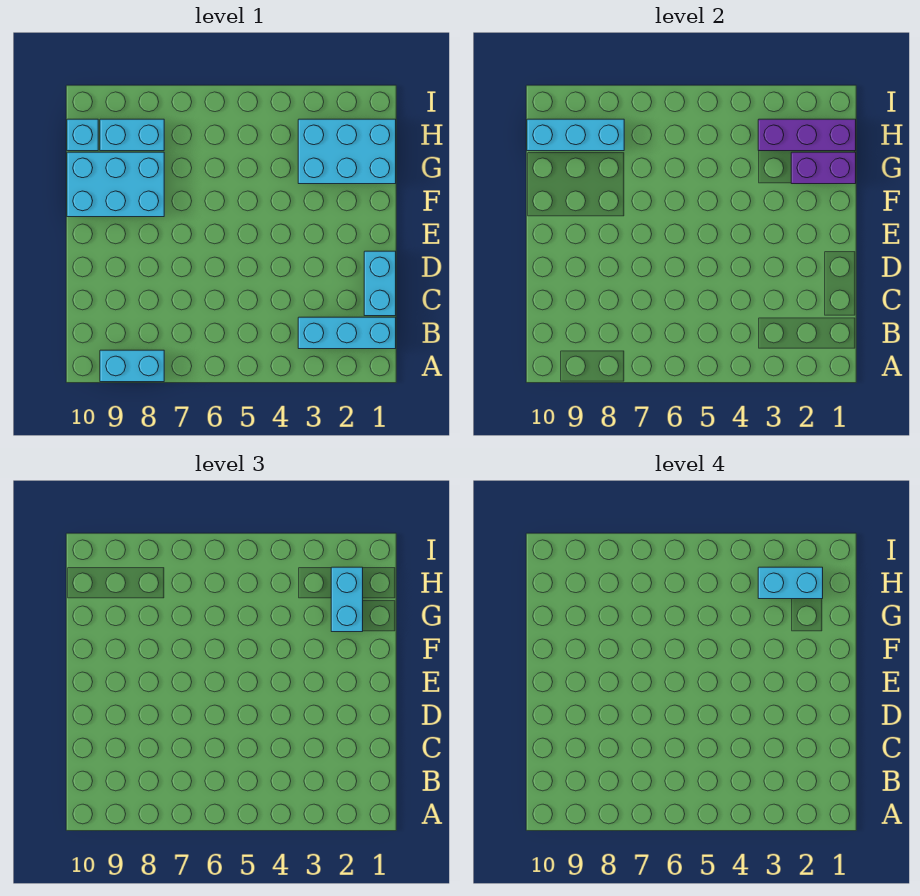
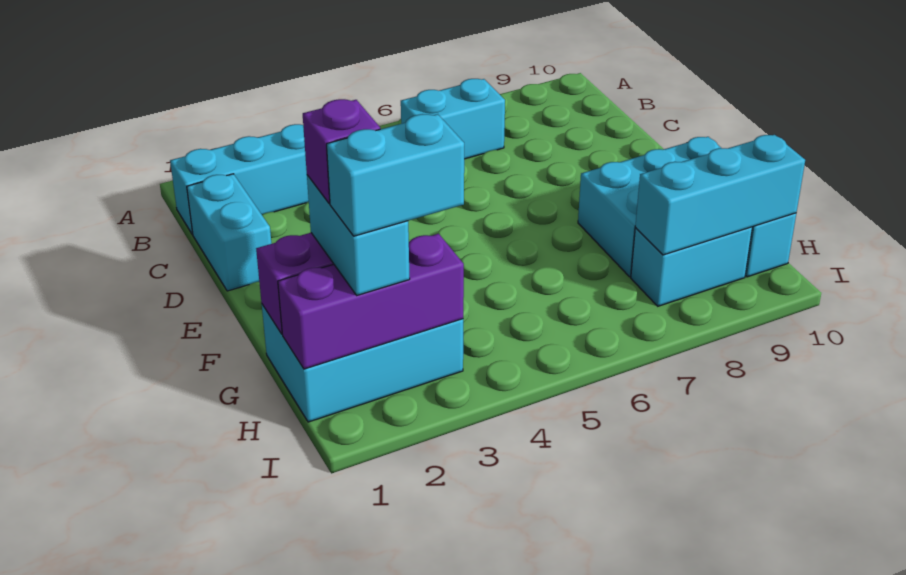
cyan brick A8:A9 level 1 -> cyan brick B6:B7 level 1
none -> purple brick G2 level 4

